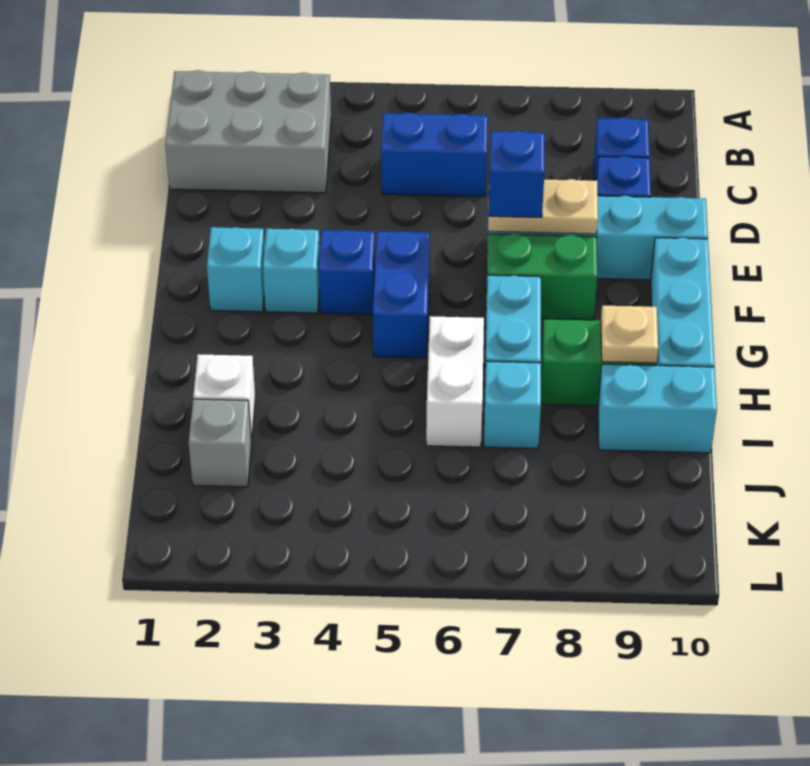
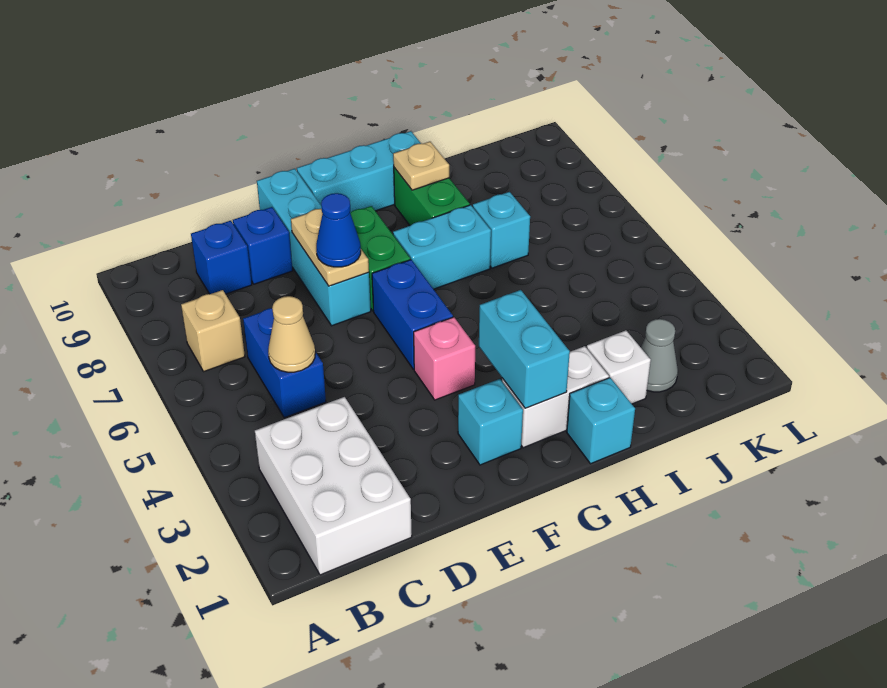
grey brick B1:C3 level 1 -> white brick B1:C3 level 1
none -> tan brick B7 level 1
none -> tan cone C5 level 2
blue brick E7 level 3 -> blue cone E7 level 3
cyan brick F3 level 1 -> cyan brick H1 level 1
blue brick F4 level 1 -> pink brick F4 level 1
blue brick F5:G5 level 1 -> blue brick F5:F6 level 1
white brick H6:I6 level 1 -> white brick G2:H2 level 1
cyan brick I9:I10 level 1 -> cyan brick G2:G3 level 2
grey brick J2 level 1 -> grey cone J2 level 1

